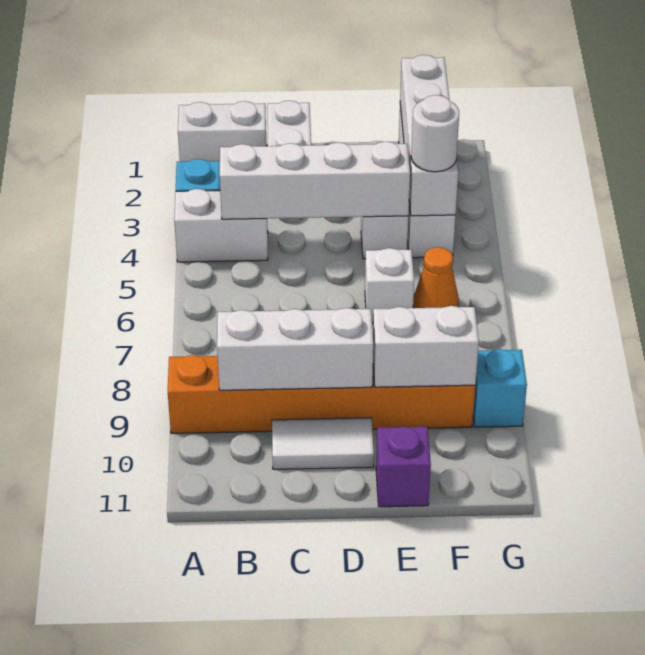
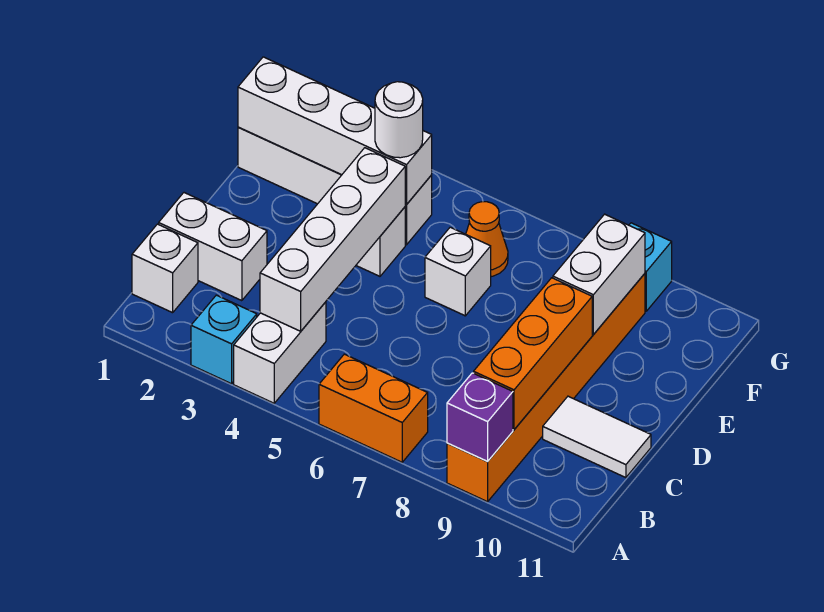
white brick A1:B1 level 1 -> white brick B1 level 1
none -> orange brick A6:A7 level 1
white brick B9:D9 level 2 -> orange brick B9:D9 level 2
white tile C10:D10 level 1 -> white tile C10:C11 level 1
purple brick E11 level 1 -> purple brick A9 level 2

